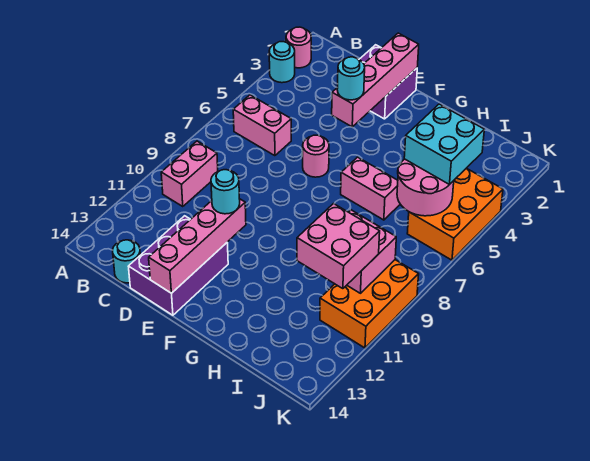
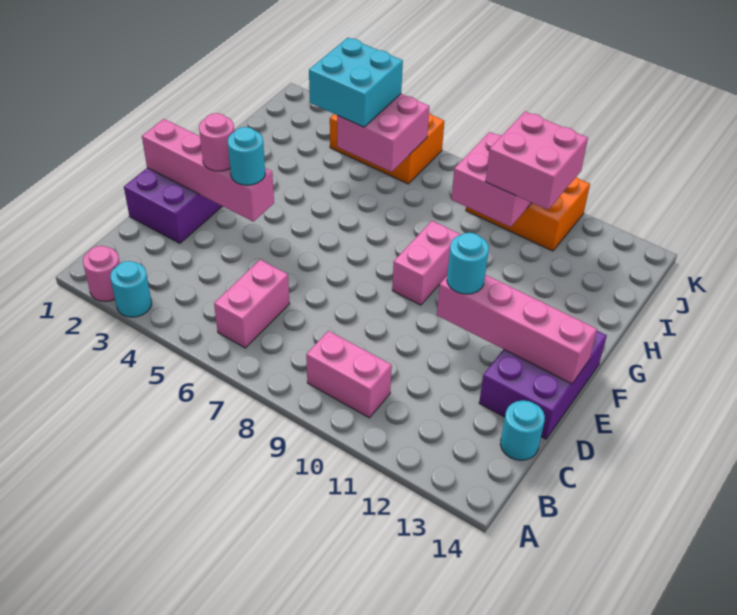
purple brick D12:E14 level 1 -> purple brick D13:F14 level 1
pink round brick E6 level 1 -> pink round brick E3 level 3
pink brick G6:H6 level 1 -> pink brick F9:G9 level 1
pink round brick I5:J6 level 2 -> pink brick I5:J6 level 2

